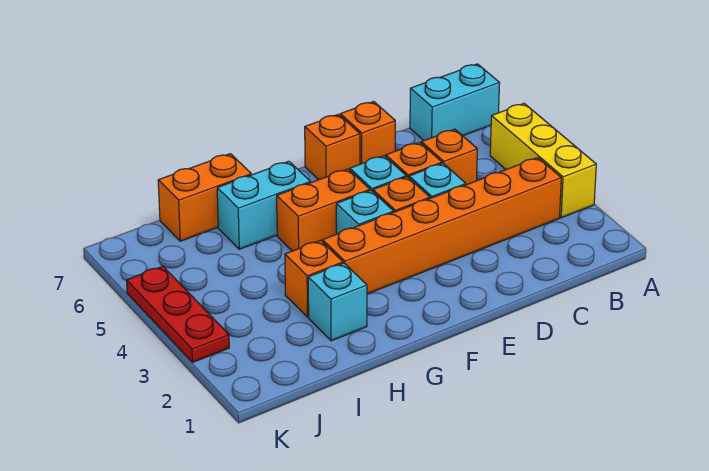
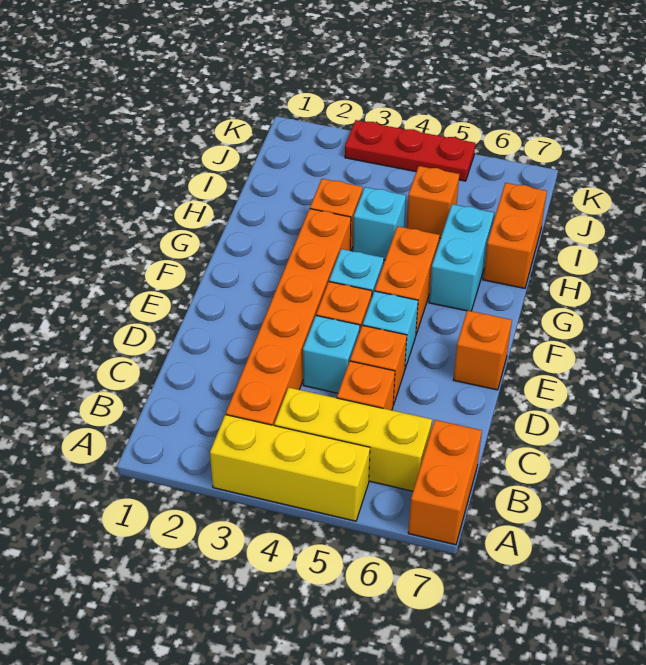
cyan brick A7:B7 level 1 -> orange brick A7:B7 level 1
none -> yellow brick B4:B6 level 1
orange brick D7 level 1 -> orange brick I5 level 1
cyan brick H2 level 1 -> cyan brick H4 level 1

